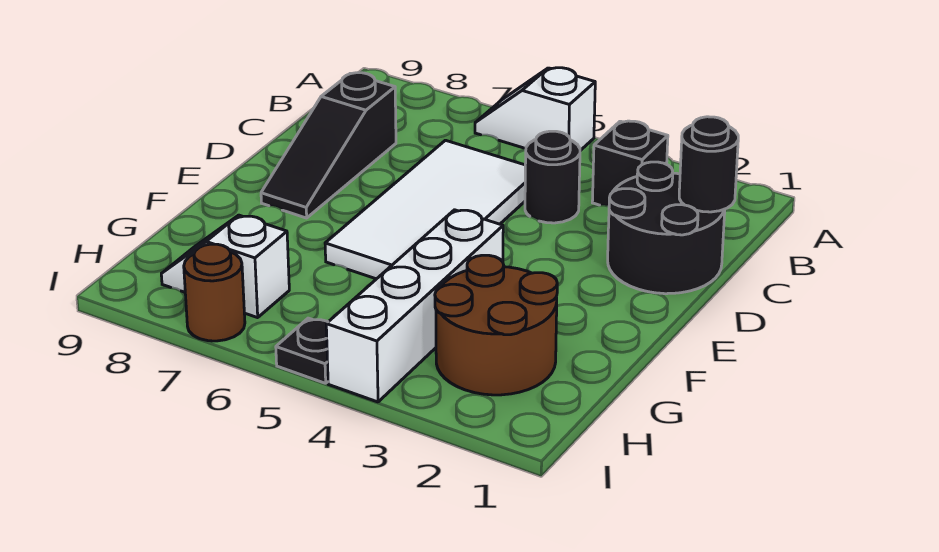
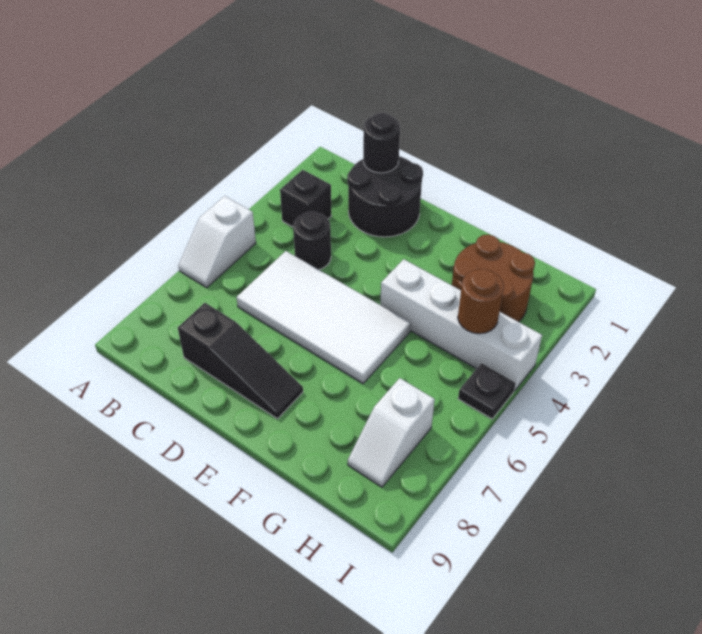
brown round brick I7 level 1 -> brown round brick H4 level 2

